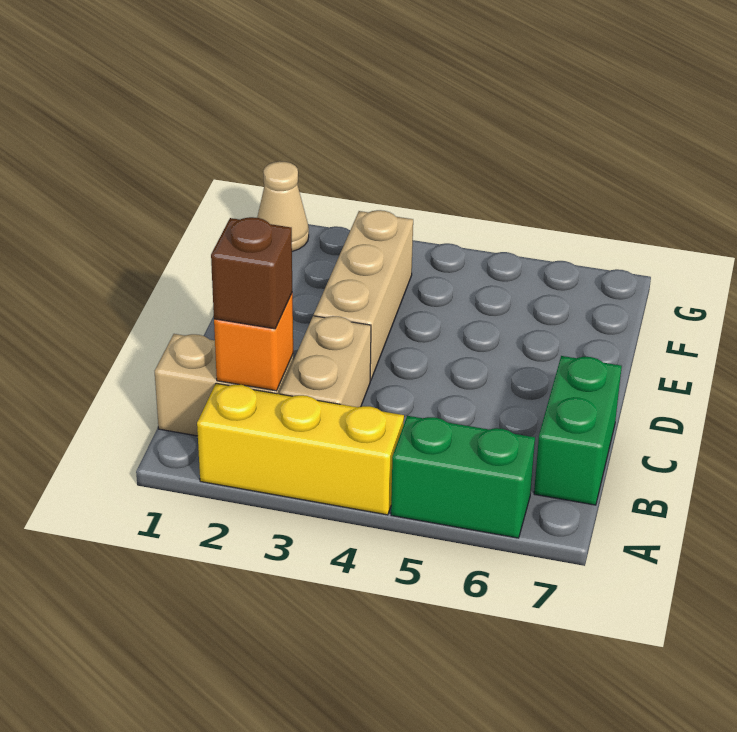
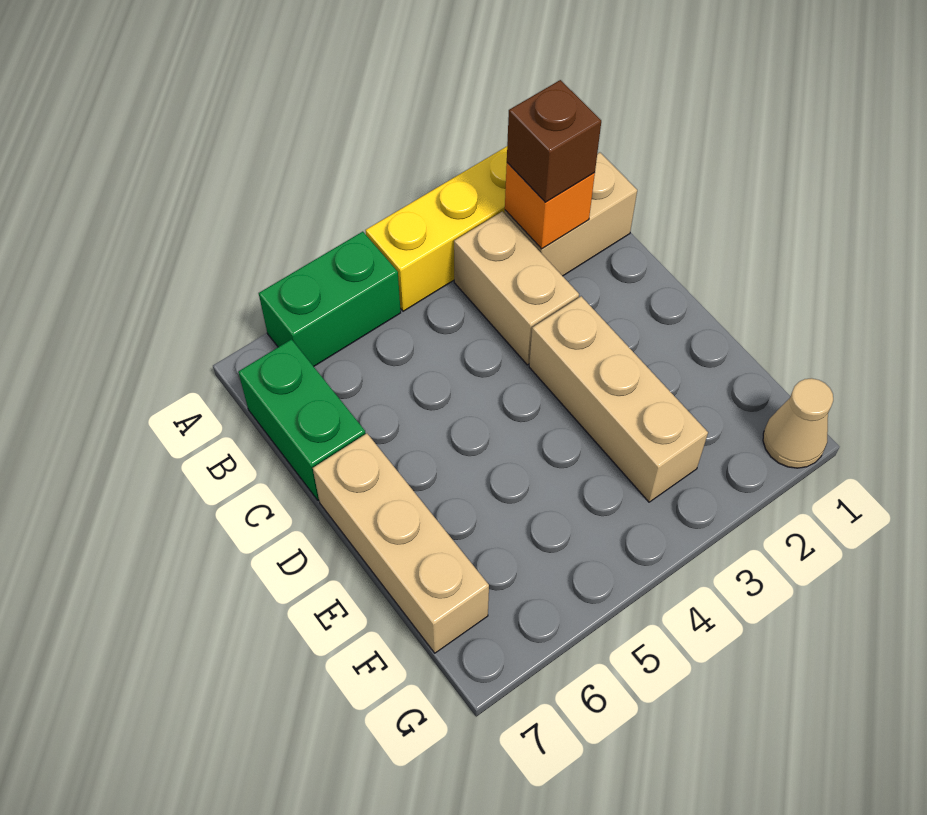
none -> tan brick D7:F7 level 1

